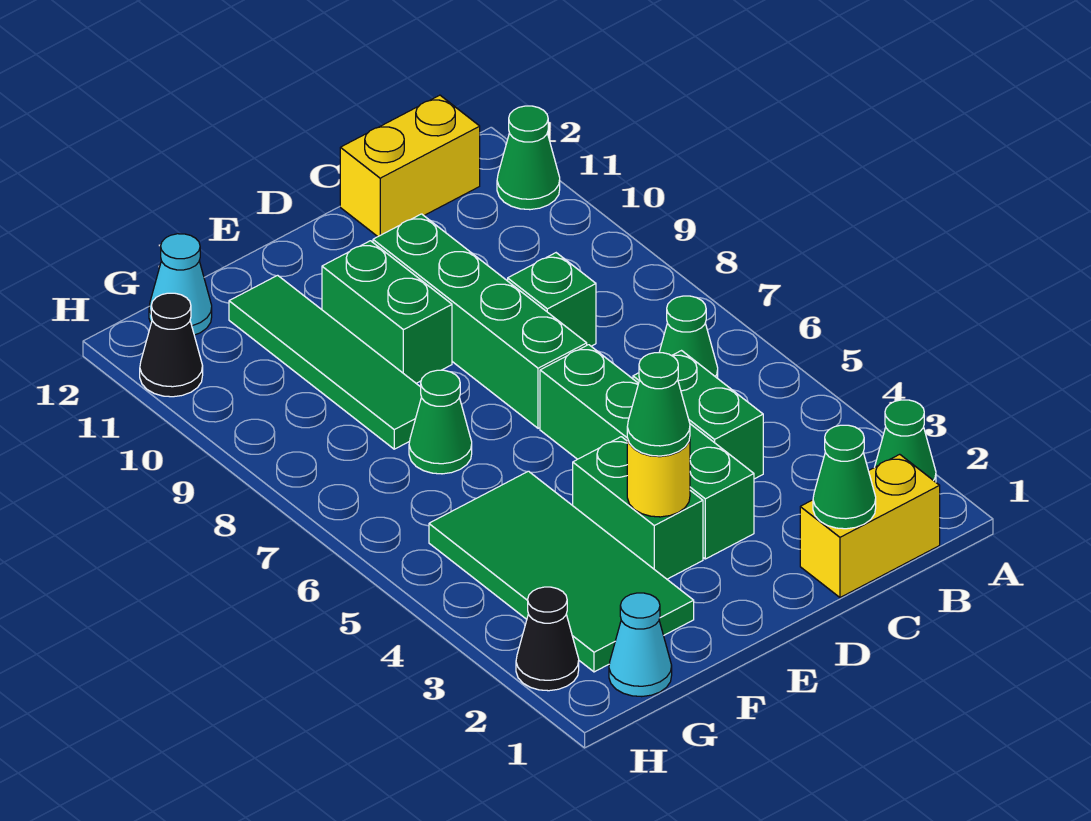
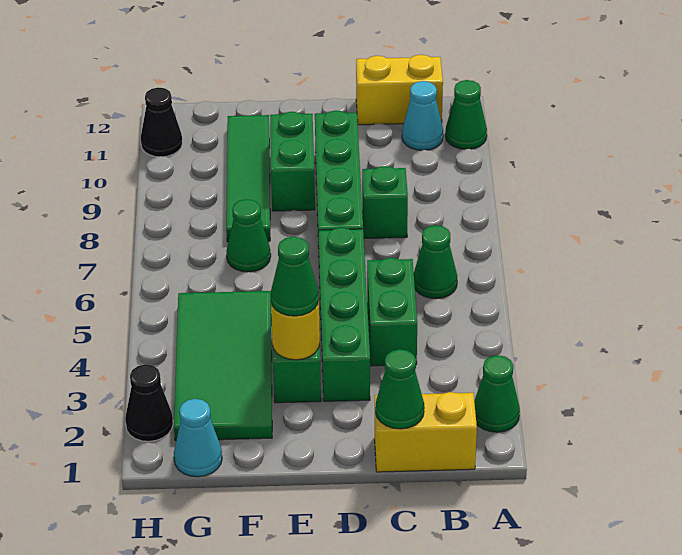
cyan cone G12 level 1 -> cyan cone B11 level 1

